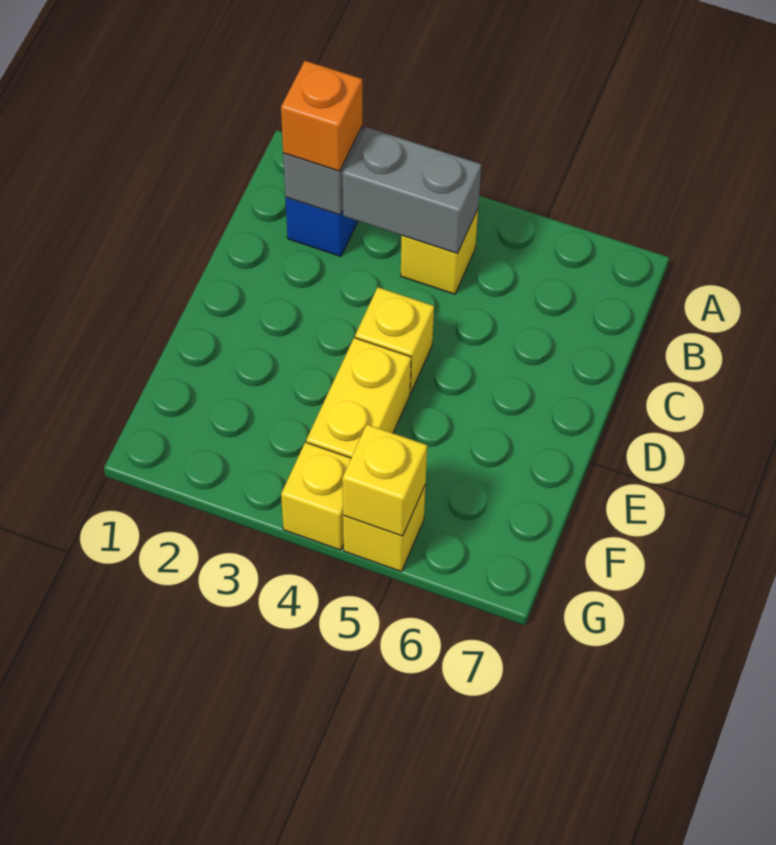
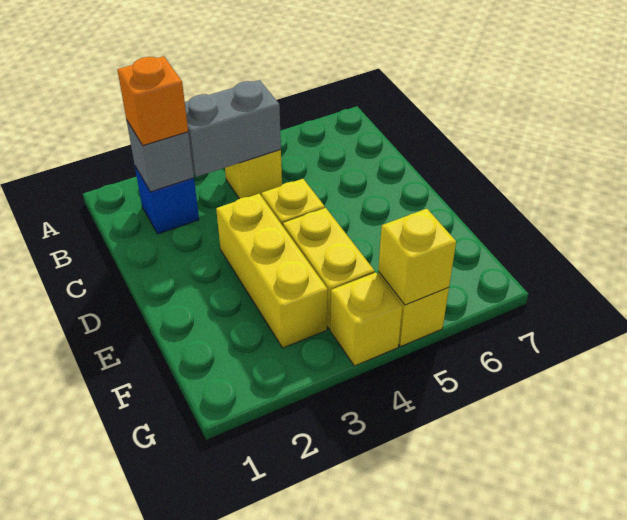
none -> yellow brick D3:F3 level 1

